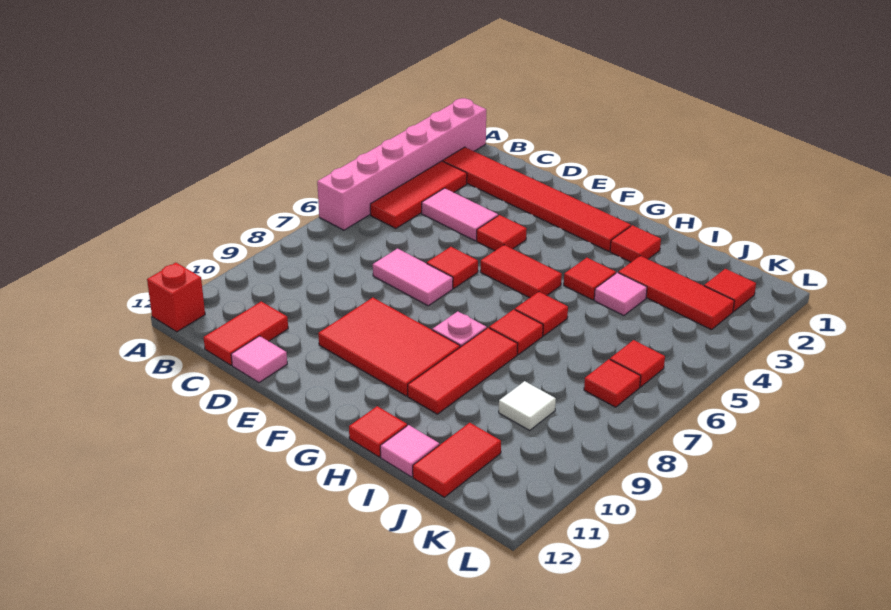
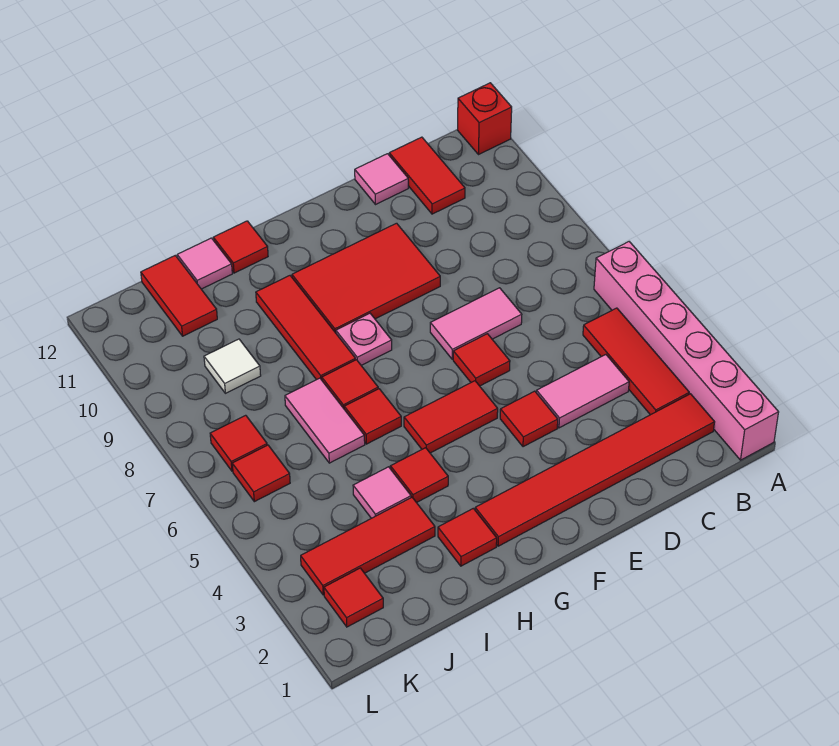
none -> pink tile I6:I7 level 1

